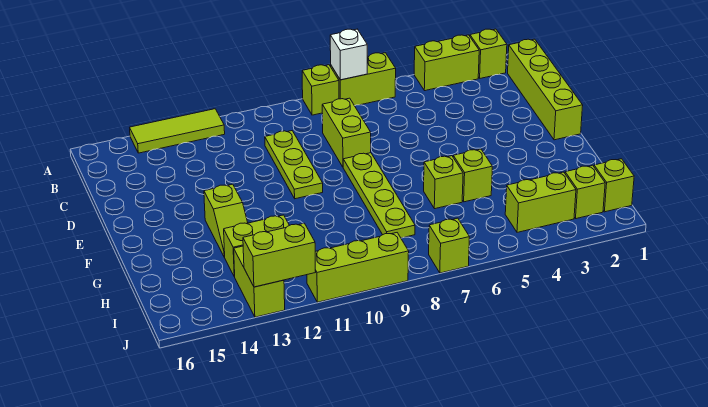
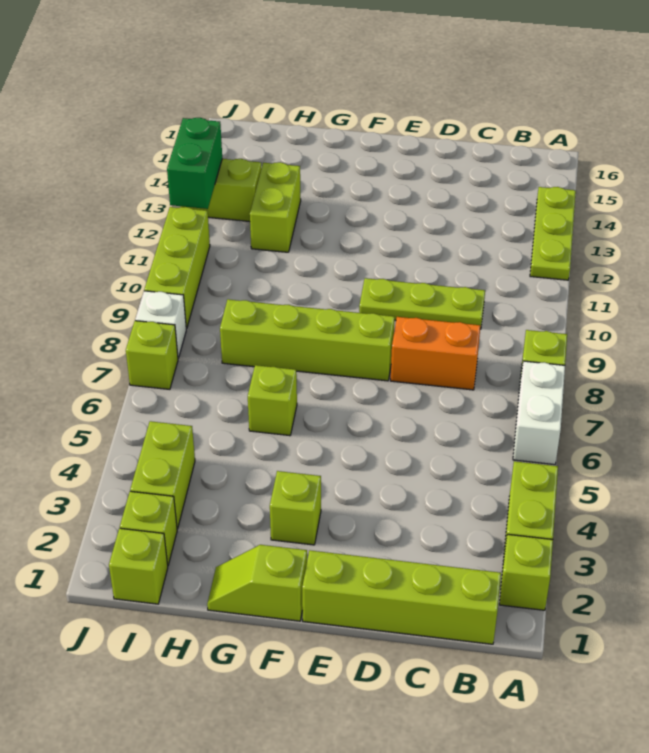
lime brick A6:A7 level 1 -> white brick A6:A7 level 1
white brick A7 level 2 -> white brick J8 level 1
lime tile A12:A14 level 1 -> lime plate A12:A14 level 1
lime brick C8:D8 level 1 -> orange brick C8:D8 level 1
lime plate E8:H8 level 1 -> lime brick E8:H8 level 1
lime slope F13:G13 level 1 top F -> lime slope F1:G1 level 1 top F
lime brick G5 level 1 -> lime brick F3 level 1
lime brick J12:J13 level 2 -> green brick J12:J13 level 2

